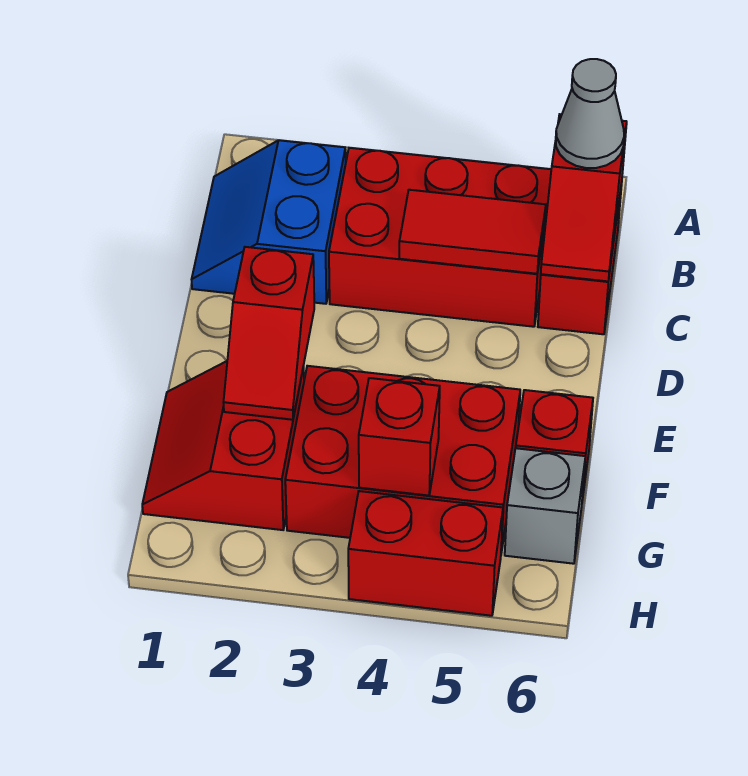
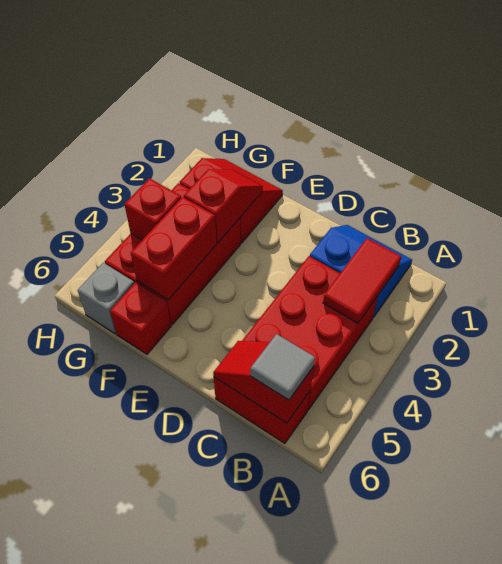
grey cone B6 level 3 -> grey tile B6 level 3
red tile C4:C5 level 2 -> red tile B2:B3 level 2
red slope E2:F2 level 2 top E -> red slope F2:F3 level 2 top 3
red brick H4:H5 level 1 -> red brick F4:F5 level 2

